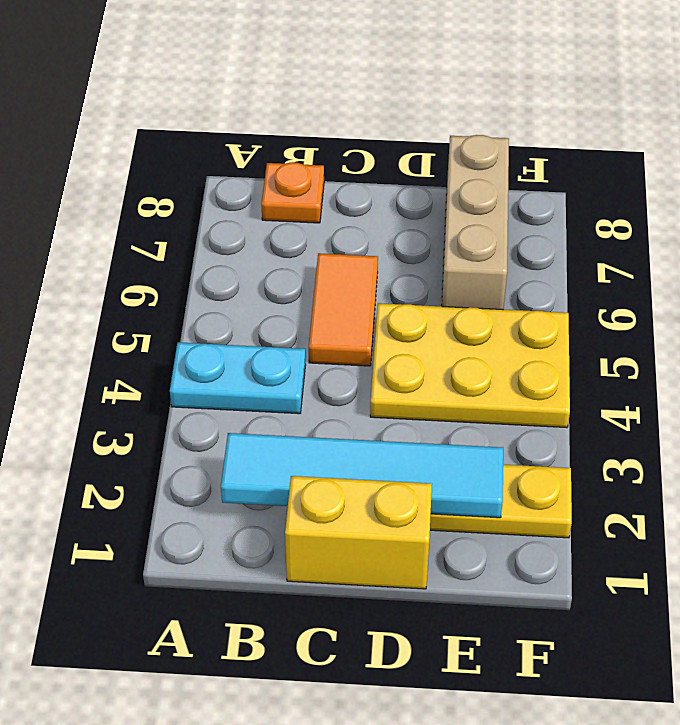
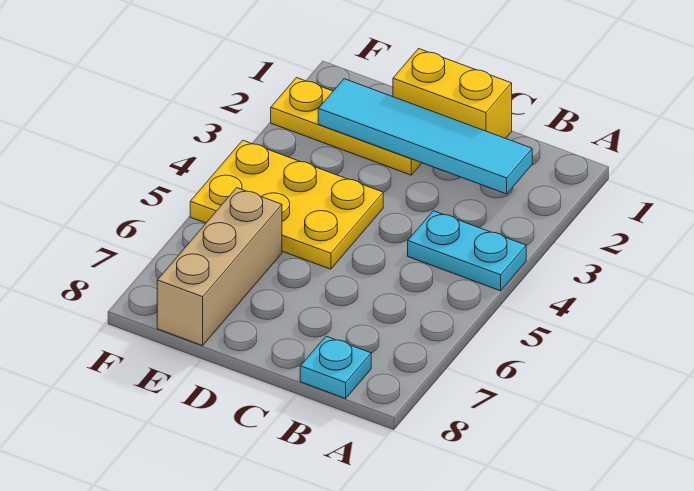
orange plate B8 level 1 -> cyan plate B8 level 1
orange tile C5:C6 level 1 -> none

